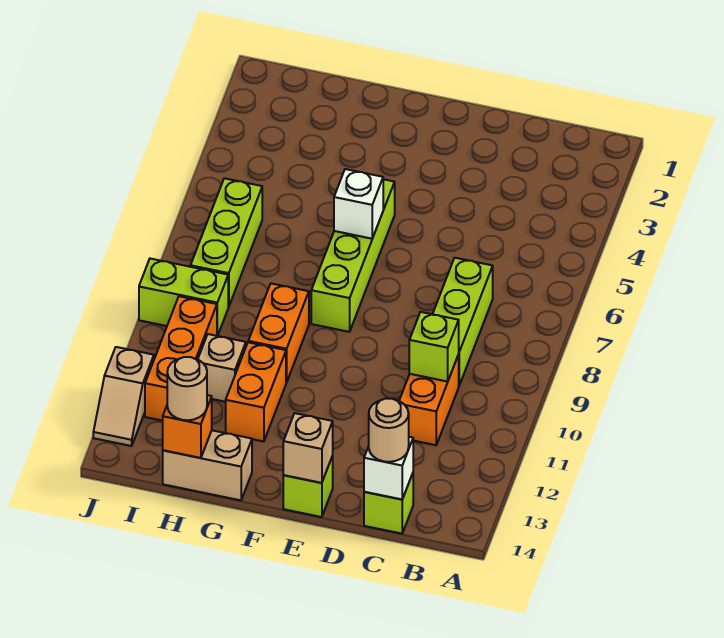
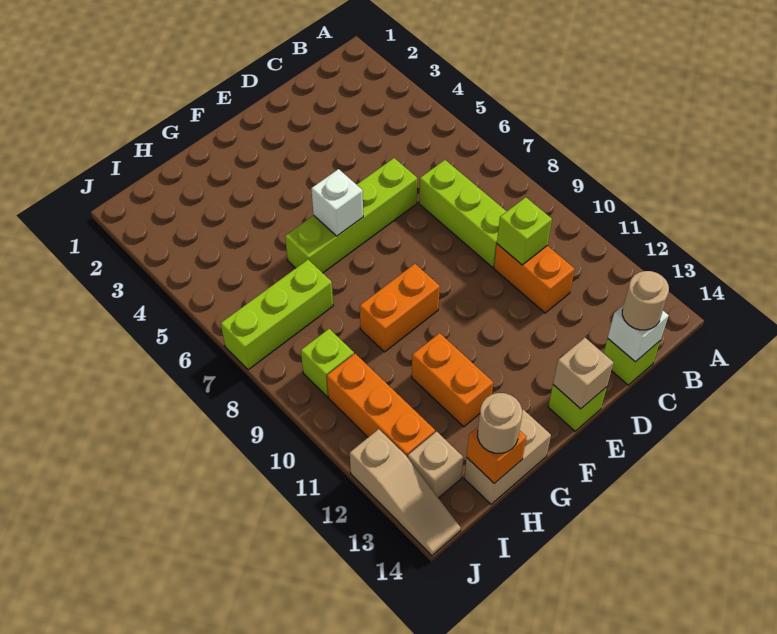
lime brick F5:F8 level 1 -> lime brick D6:G6 level 1
orange brick G9:G10 level 1 -> orange brick F9:G9 level 1
tan brick H11 level 1 -> tan brick I13 level 1
lime brick I6:I8 level 1 -> lime brick H7:J7 level 1
lime brick I9:J9 level 1 -> lime brick I9 level 1
tan slope J12:J13 level 1 top 12 -> tan slope J12:J14 level 1 top 12

